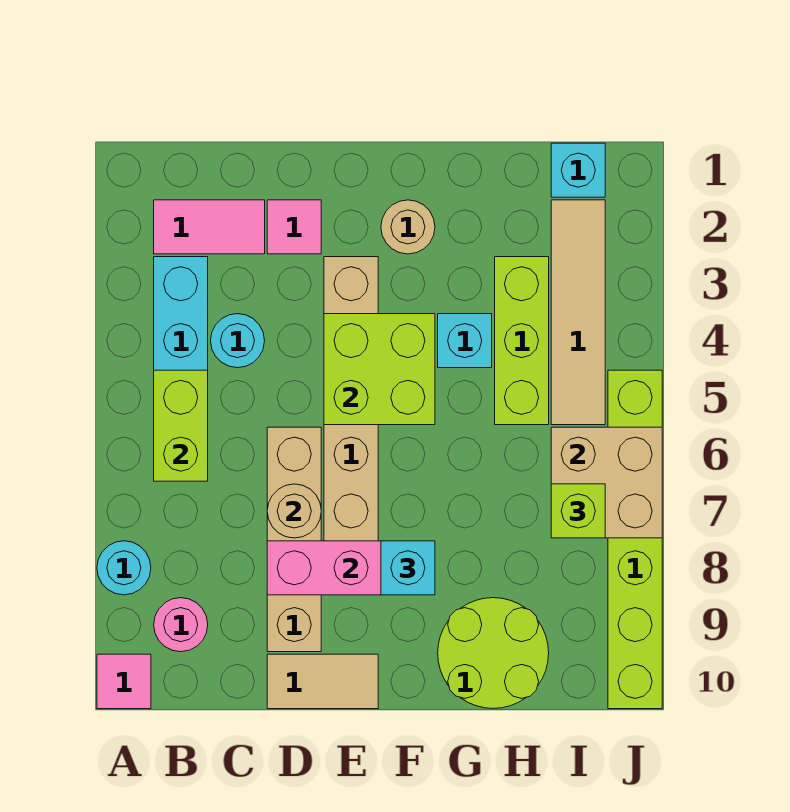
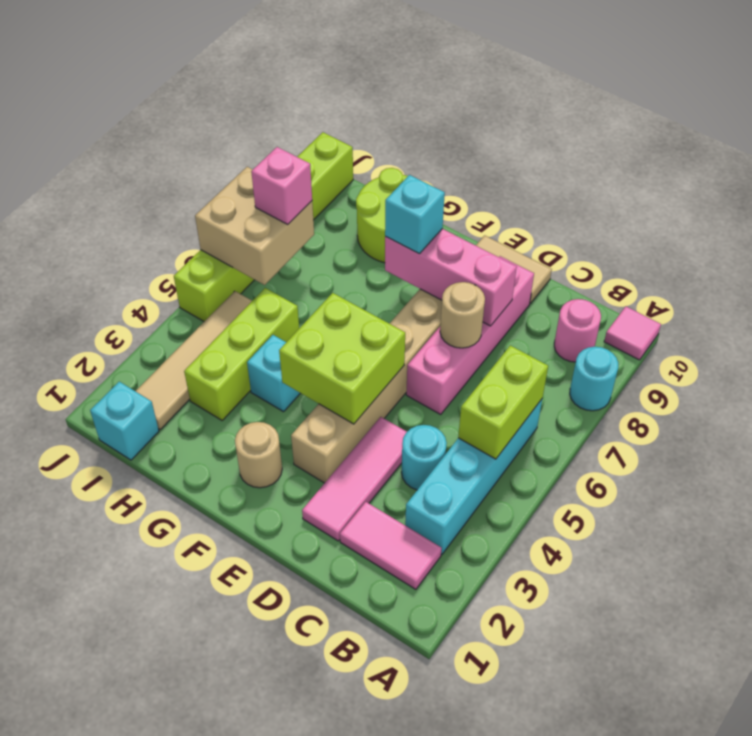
pink tile D2 level 1 -> pink tile D2:D4 level 1
tan brick D6:D9 level 1 -> pink brick D6:D9 level 1
lime brick I7 level 3 -> pink brick I7 level 3

